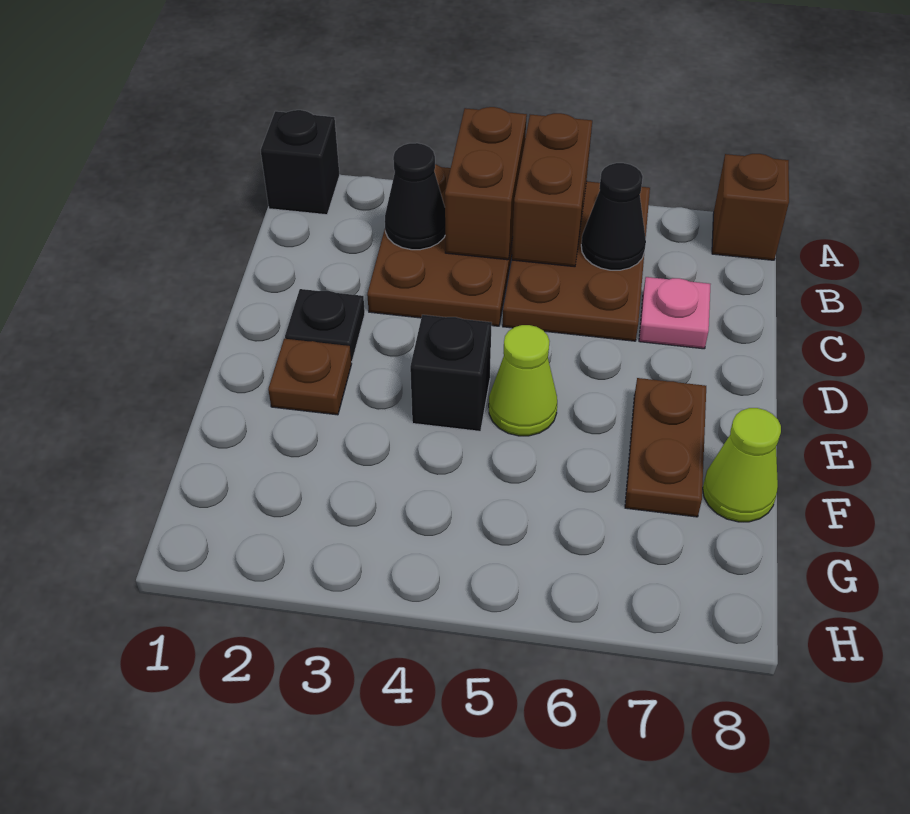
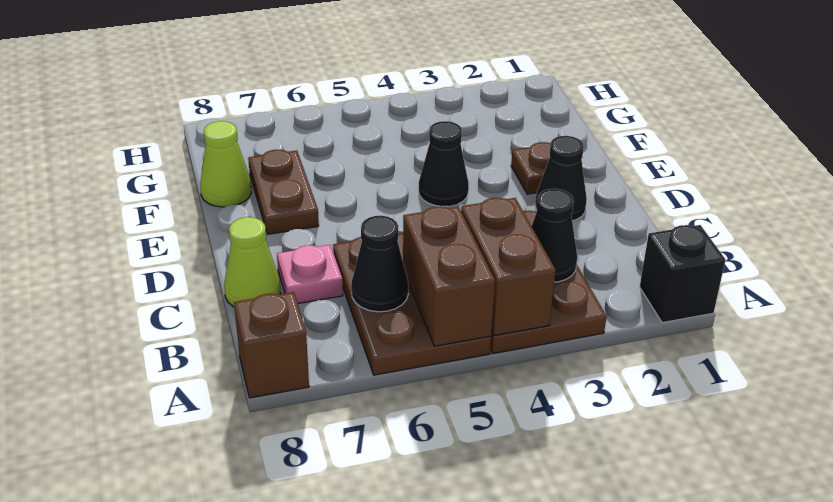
black plate D2 level 1 -> black cone D2 level 1
black brick E4 level 1 -> black cone E4 level 1
lime cone E5 level 1 -> lime cone C8 level 1

